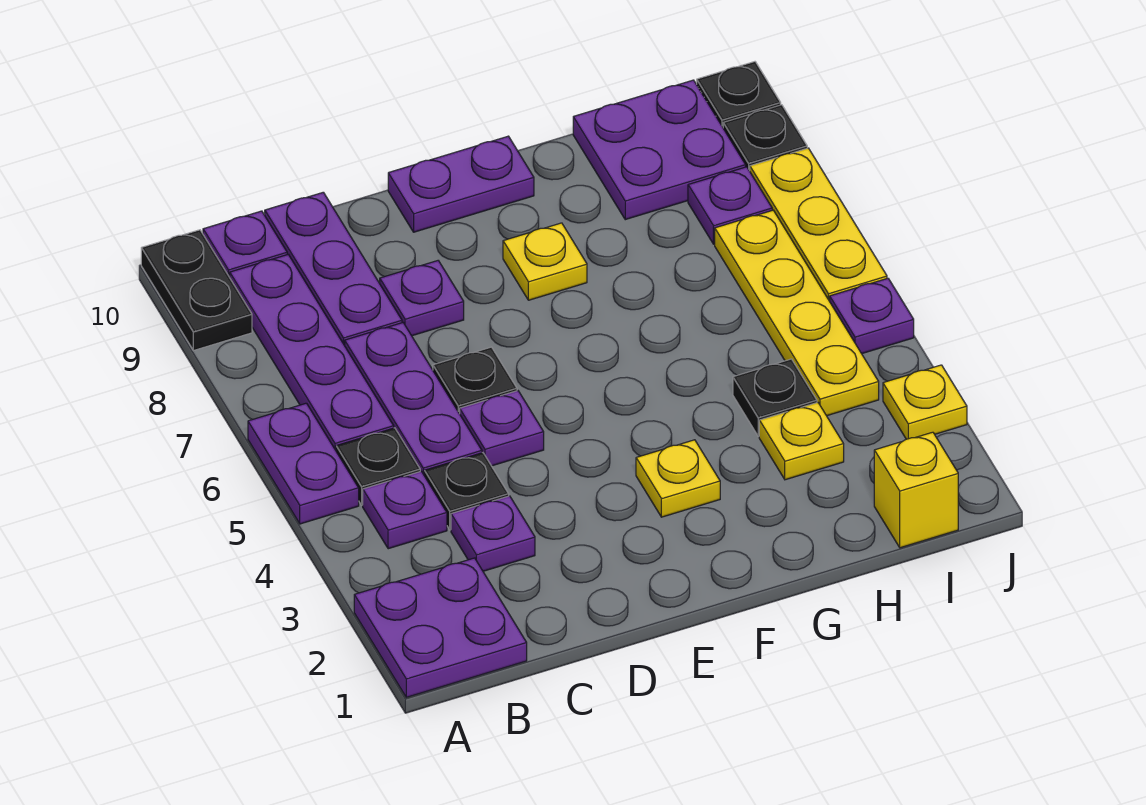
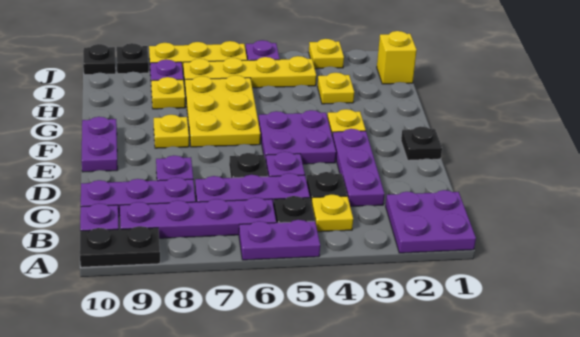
purple plate B4 level 1 -> yellow plate B4 level 1
purple plate C3 level 1 -> purple plate C3:E3 level 1
none -> yellow plate F6:H7 level 1
black plate H4 level 1 -> black plate E1 level 1
none -> yellow plate H8 level 1
purple plate H9:I10 level 1 -> purple plate E4:F5 level 1

